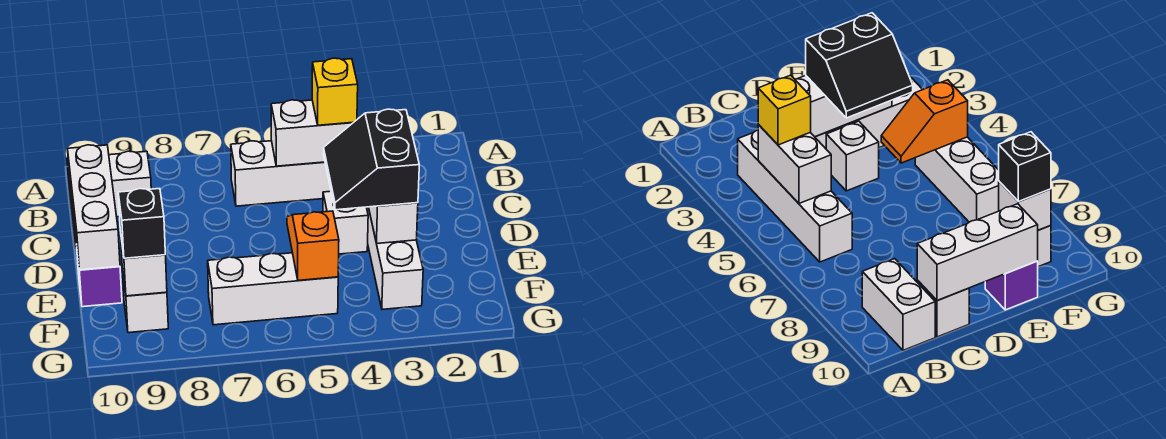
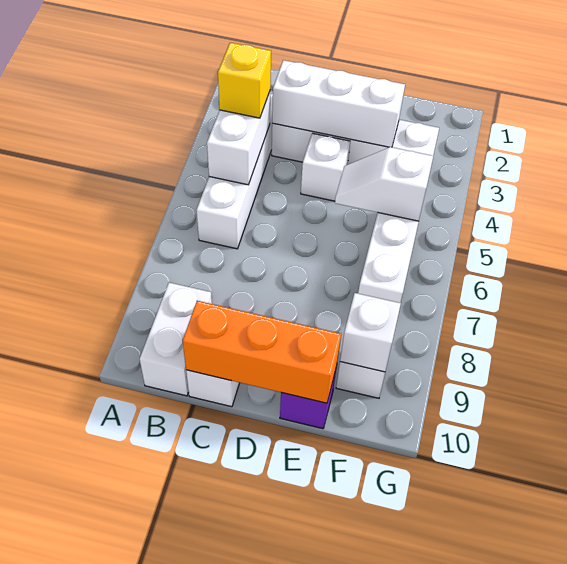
white brick C10:E10 level 2 -> orange brick C10:E10 level 2
black slope D3:E4 level 3 top 3 -> none
orange slope E5:F5 level 2 top F -> white slope E5:F5 level 2 top F
black brick F9 level 3 -> none

